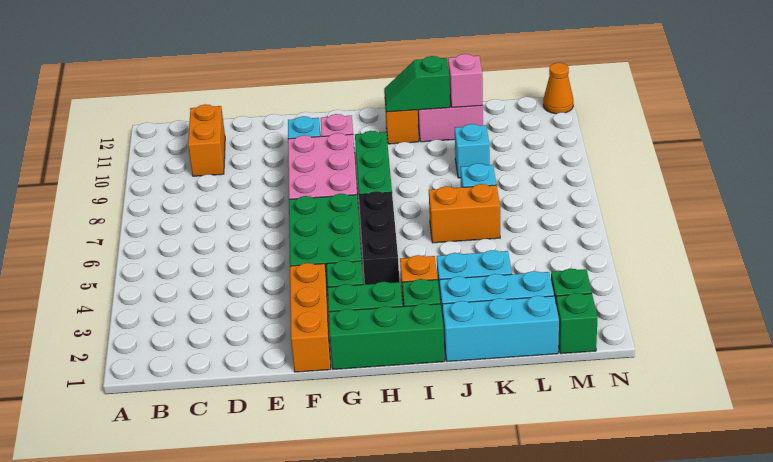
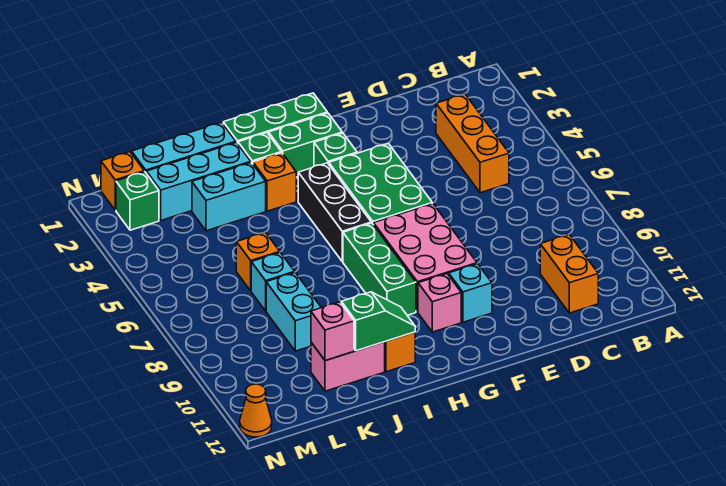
orange brick F1:F3 level 1 -> orange brick C3:C5 level 1
orange brick J6:K6 level 1 -> orange brick K6 level 1
cyan brick K9 level 1 -> cyan brick K8:K9 level 1
green brick M1 level 1 -> orange brick M1 level 1

